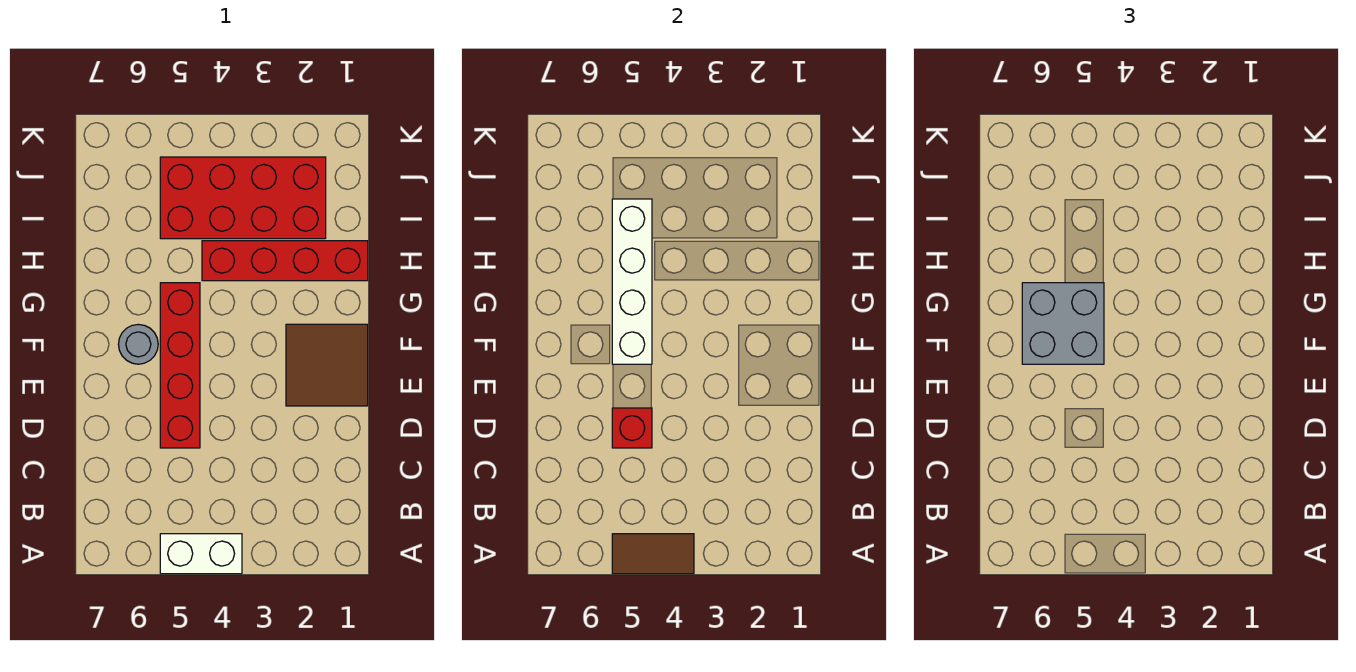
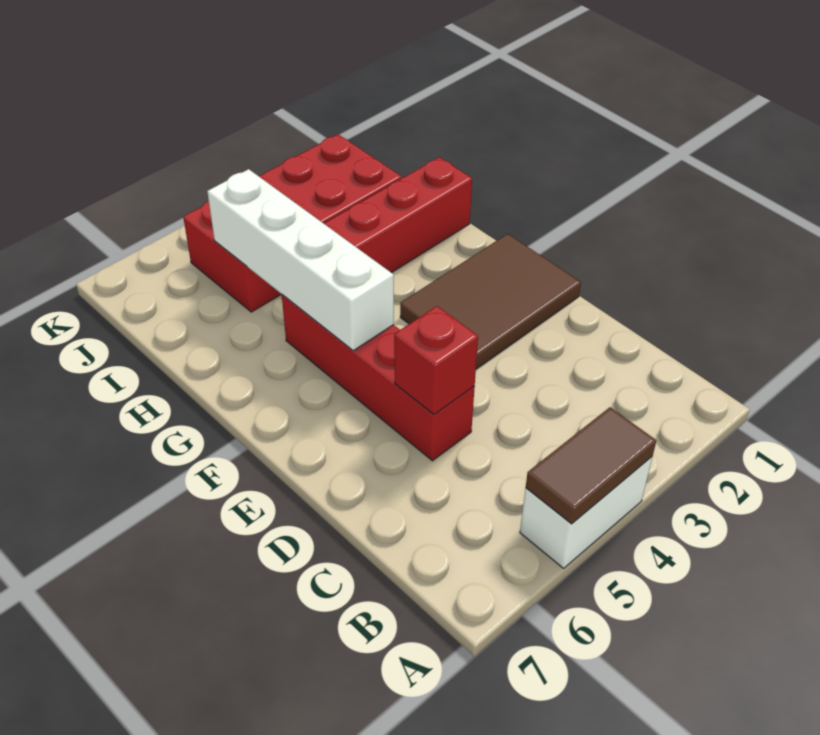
brown tile E1:F2 level 1 -> brown tile E1:F3 level 1
grey brick F5:G6 level 3 -> none
grey round brick F6 level 1 -> none

